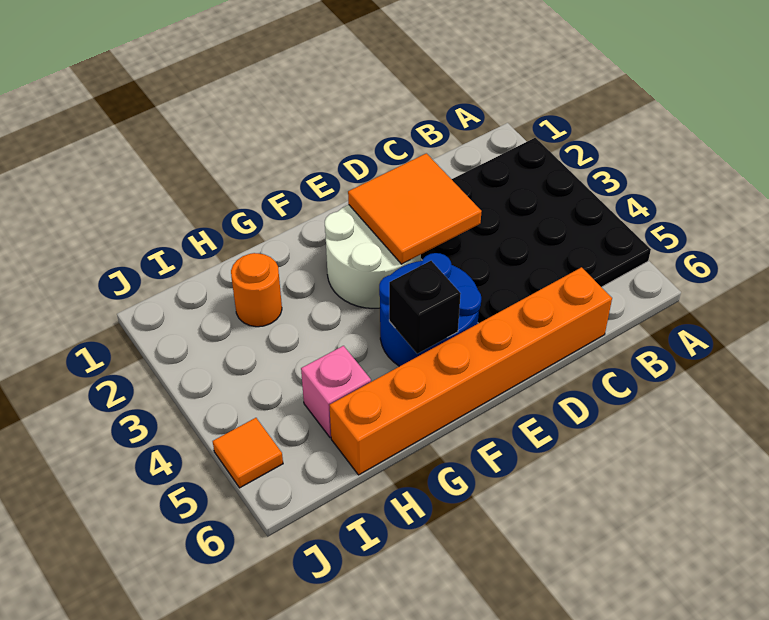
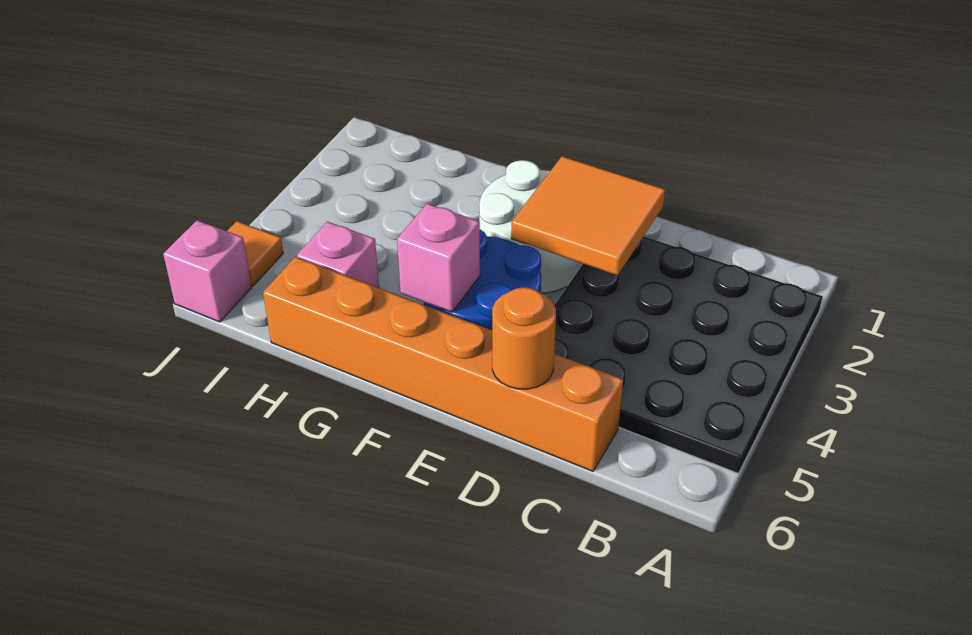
black brick F5 level 2 -> pink brick F5 level 2
orange round brick H2 level 1 -> orange round brick D6 level 2
none -> pink brick J6 level 1

